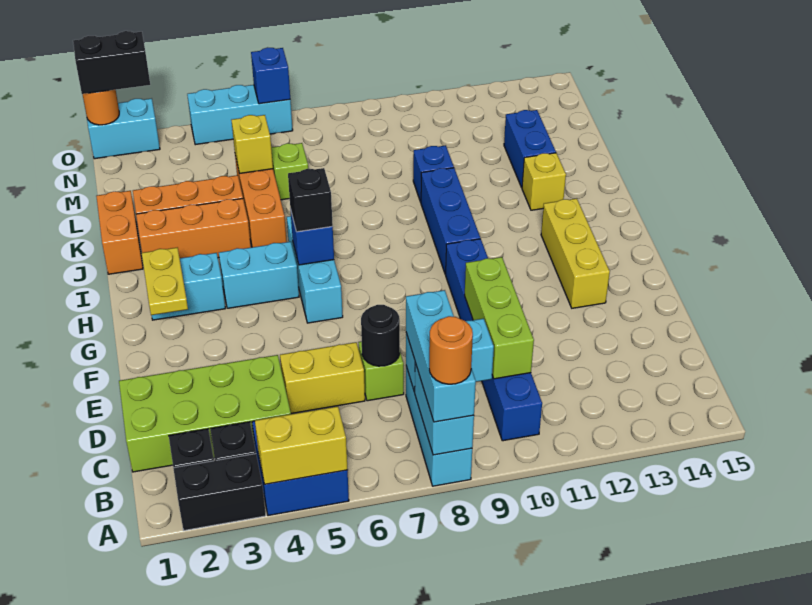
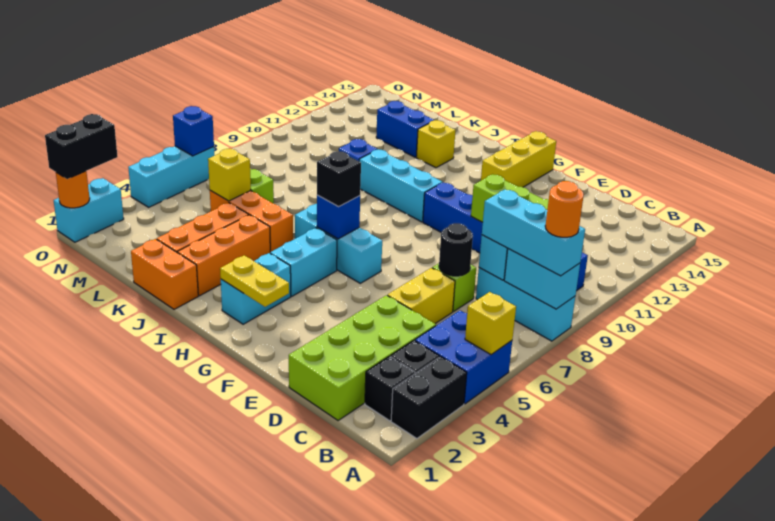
yellow brick A4:A5 level 2 -> yellow brick A5 level 2
yellow brick F13:H13 level 1 -> yellow brick G13:G15 level 1
blue brick H10:J10 level 1 -> cyan brick H10:J10 level 1

